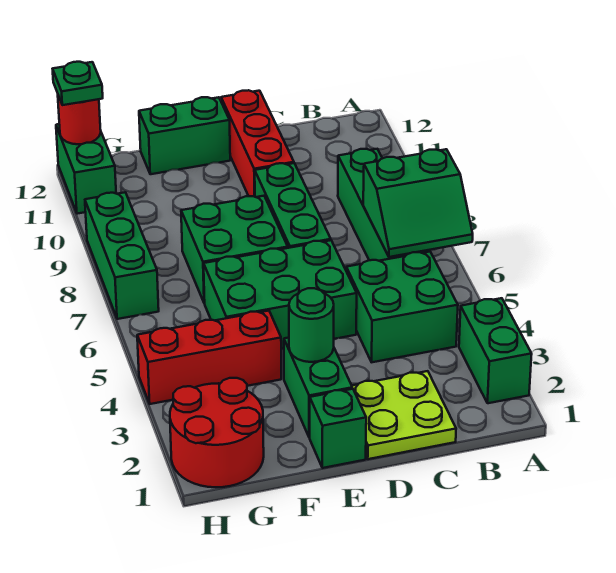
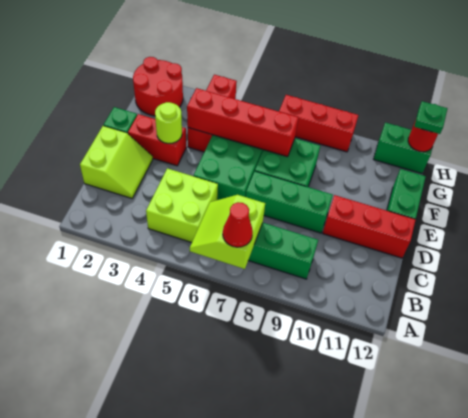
green brick A2:A3 level 1 -> none
green slope A6:B7 level 2 top 7 -> lime slope A6:B7 level 2 top 7
none -> red cone A7 level 3
green brick B4:C5 level 1 -> lime brick B4:C5 level 1
lime plate C1:D2 level 1 -> lime slope C1:D2 level 1 top 1
green brick E2:E3 level 1 -> red brick E2:E3 level 1
green round brick E3 level 2 -> lime round brick E3 level 2
none -> red brick F4:F7 level 2
green brick H7:H9 level 1 -> red brick H7:H9 level 1

